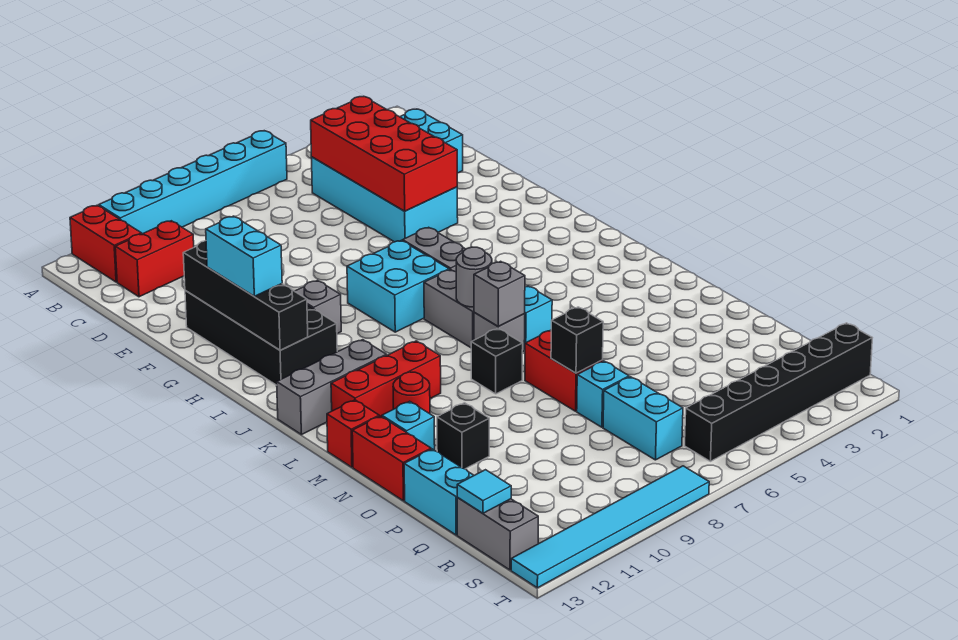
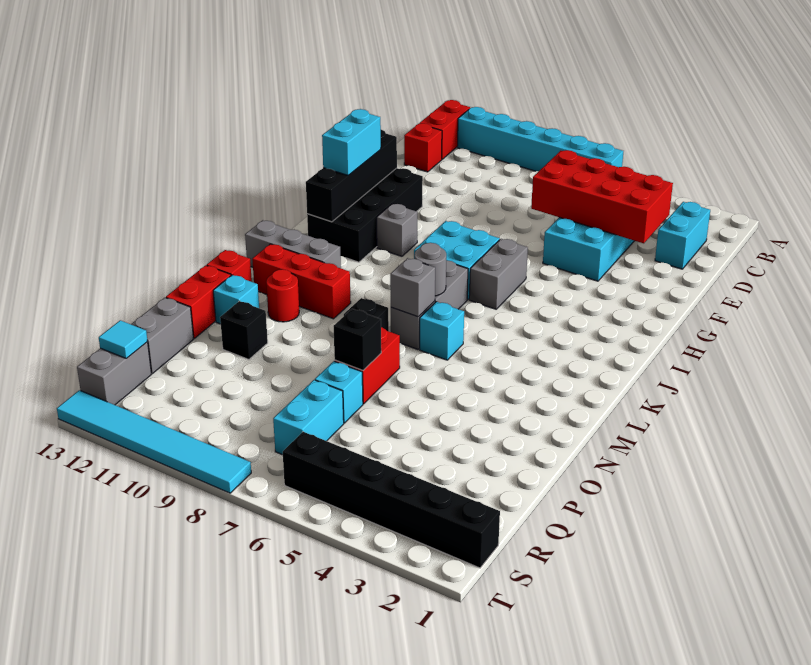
red brick C4:F5 level 2 -> red brick D3:E6 level 2
red brick C11:C12 level 1 -> red brick C12 level 1
cyan brick P13:Q13 level 1 -> grey brick P13:Q13 level 1

